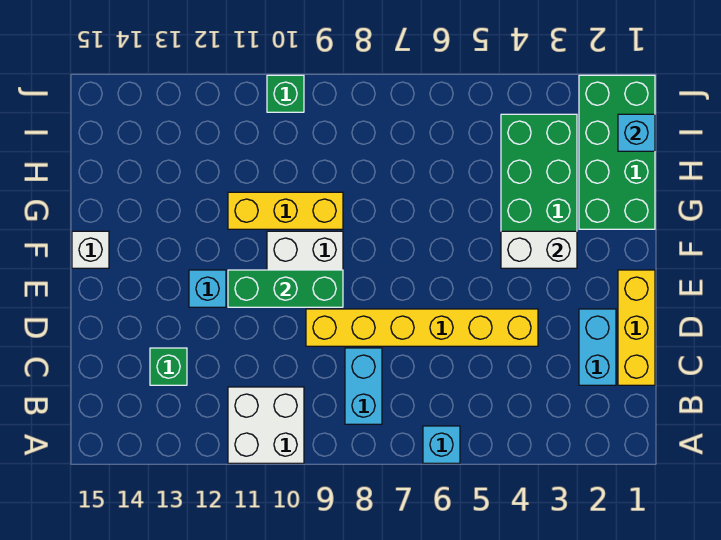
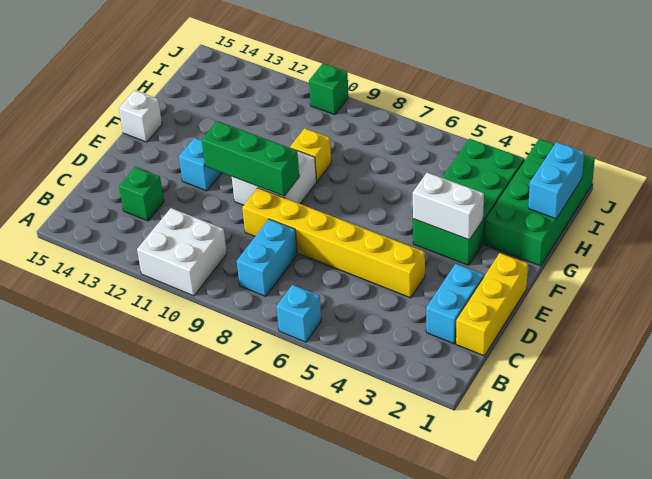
yellow brick G9:G11 level 1 -> yellow brick G9 level 1
cyan brick I1 level 2 -> cyan brick H1:I1 level 2

